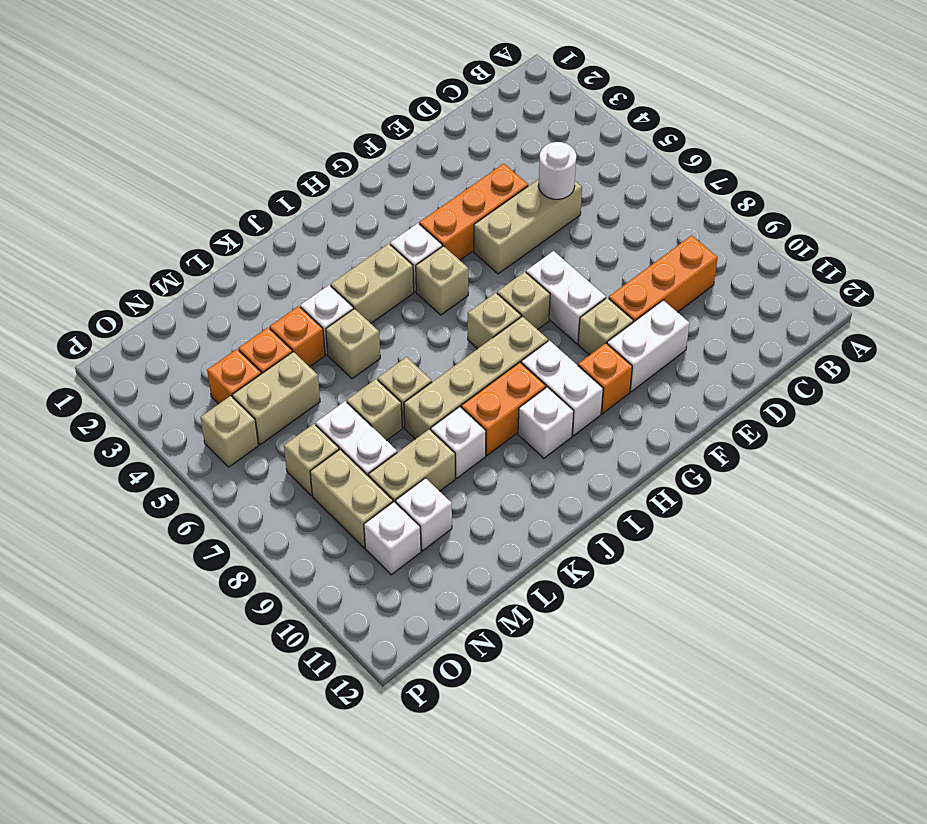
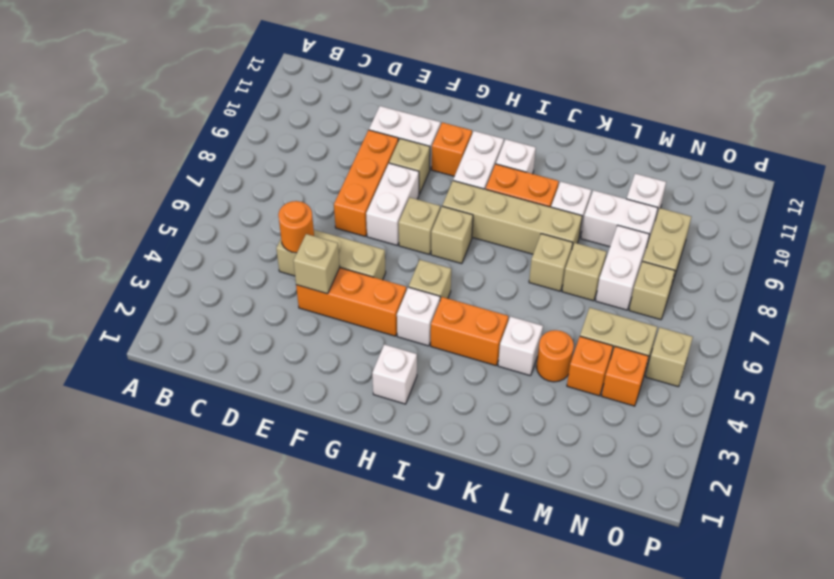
orange brick C9:E9 level 1 -> orange brick E7:E9 level 1
white round brick D5 level 2 -> orange round brick D5 level 2
tan brick I4:J4 level 1 -> orange brick I4:J4 level 1
tan brick K5 level 1 -> tan brick E4 level 2
orange brick L4 level 1 -> orange round brick L4 level 1
tan brick L9:M9 level 1 -> white brick L9:M9 level 1
white brick N10 level 1 -> white brick H2 level 1

